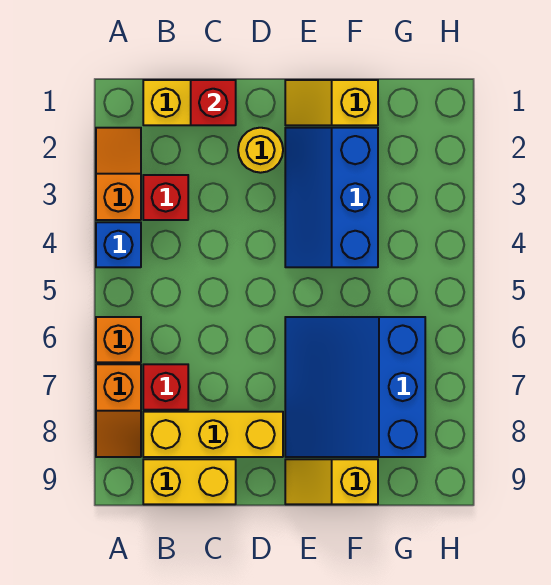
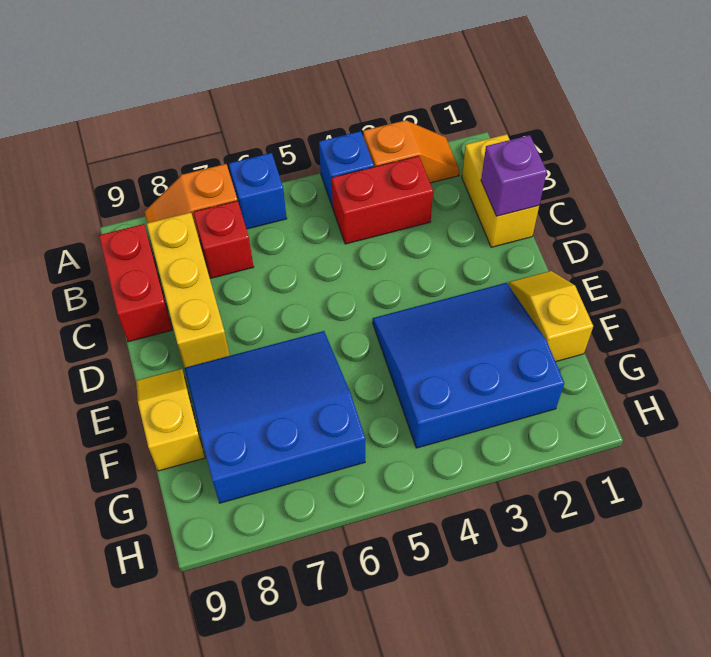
orange brick A6 level 1 -> blue brick A6 level 1
red brick B3 level 1 -> red brick B3:B4 level 1
yellow brick B9:C9 level 1 -> red brick B9:C9 level 1
red brick C1 level 2 -> purple brick C1 level 2
yellow round brick D2 level 1 -> none
blue slope E2:F4 level 1 top F -> blue slope E2:G4 level 1 top G

